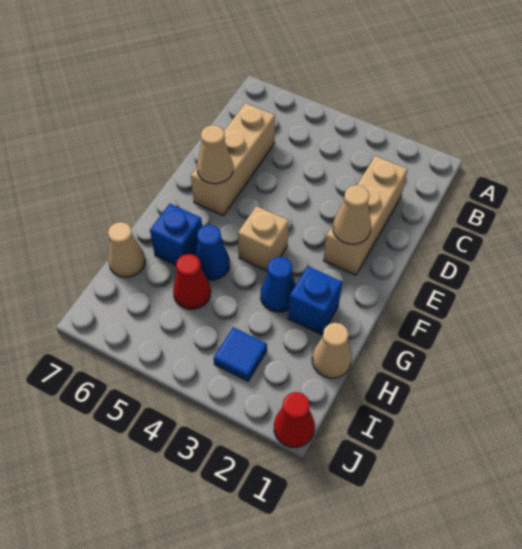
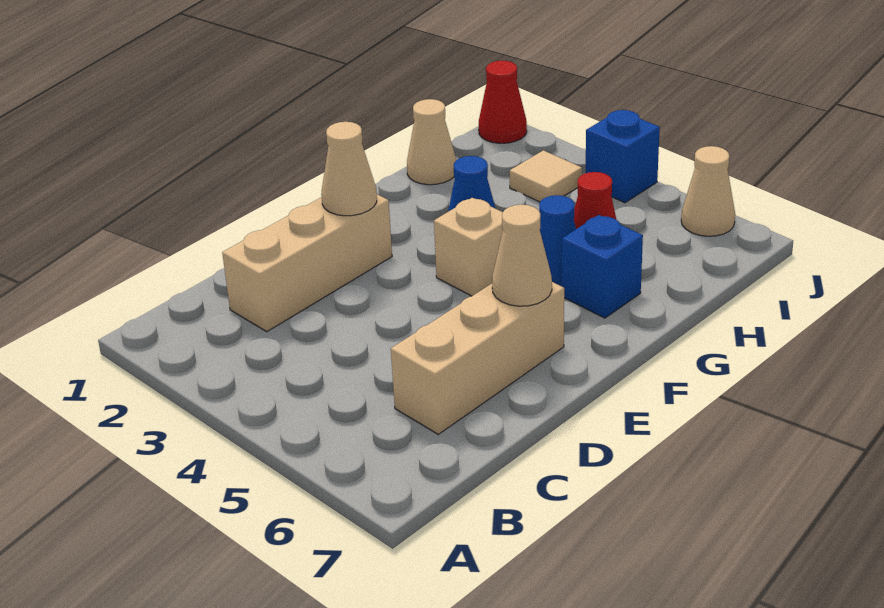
blue brick G2 level 1 -> blue brick J4 level 1
tan cone H7 level 1 -> tan cone J6 level 1
blue tile I3 level 1 -> tan tile I3 level 1

